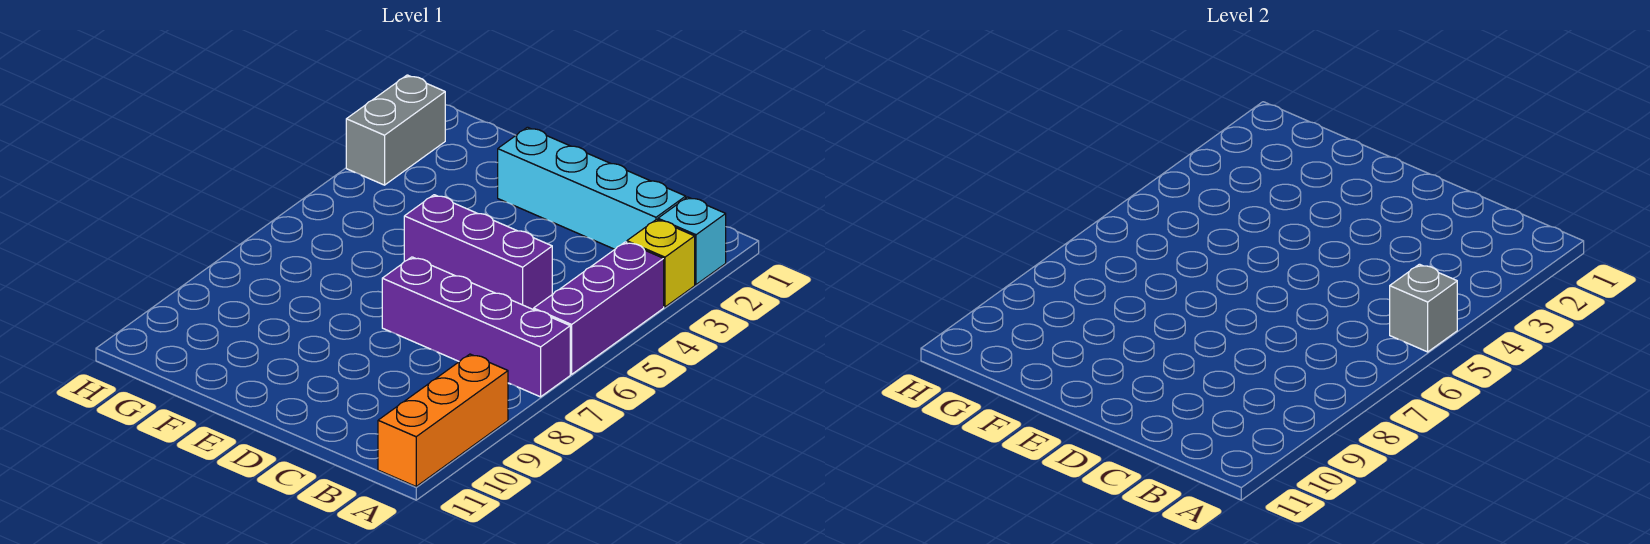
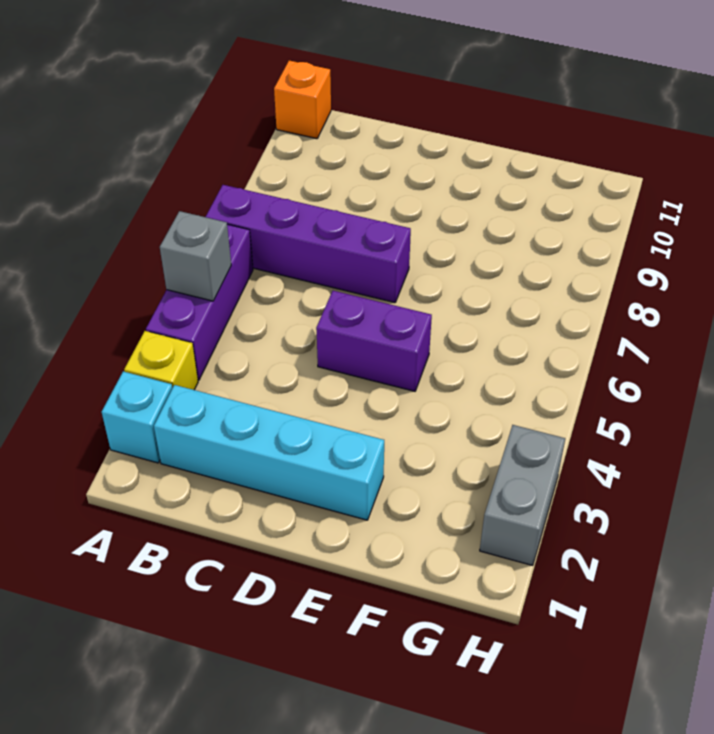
orange brick A9:A11 level 1 -> orange brick A11 level 1
purple brick C5:E5 level 1 -> purple brick D5:E5 level 1

